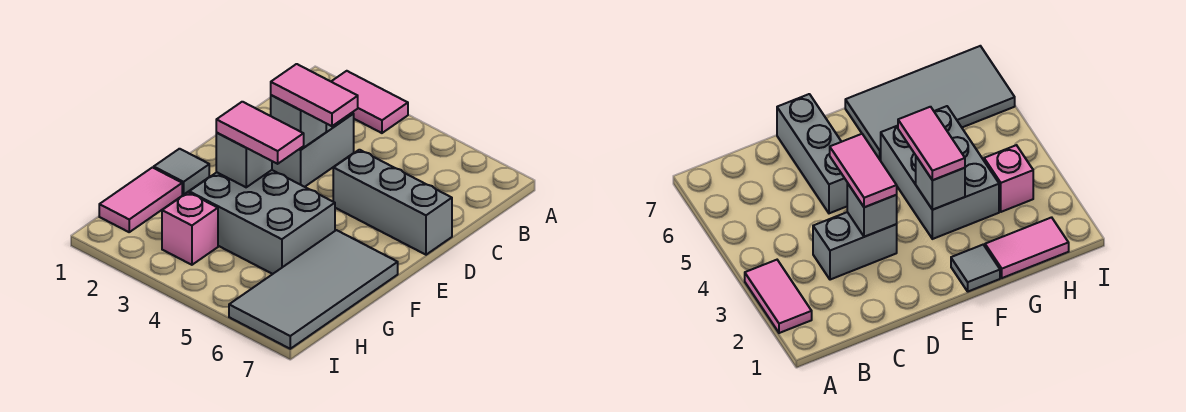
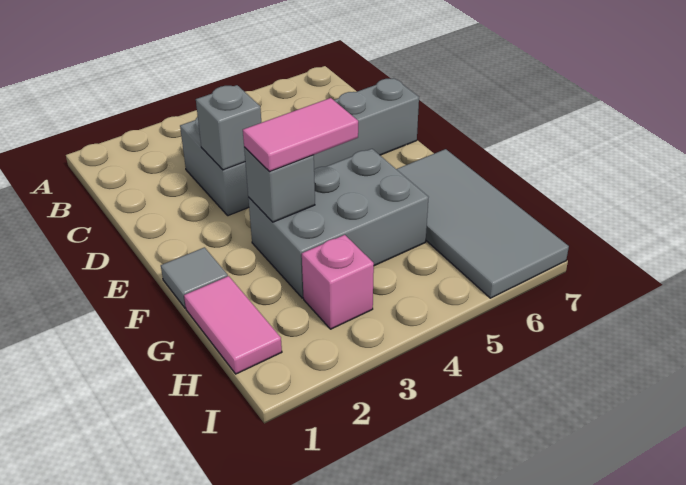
pink tile A2:A3 level 1 -> none
pink tile D3:D4 level 3 -> none

